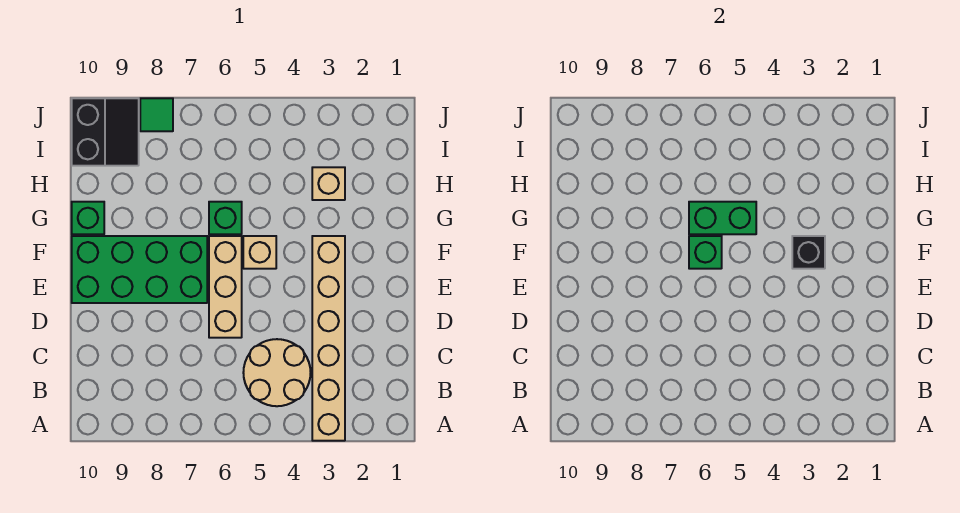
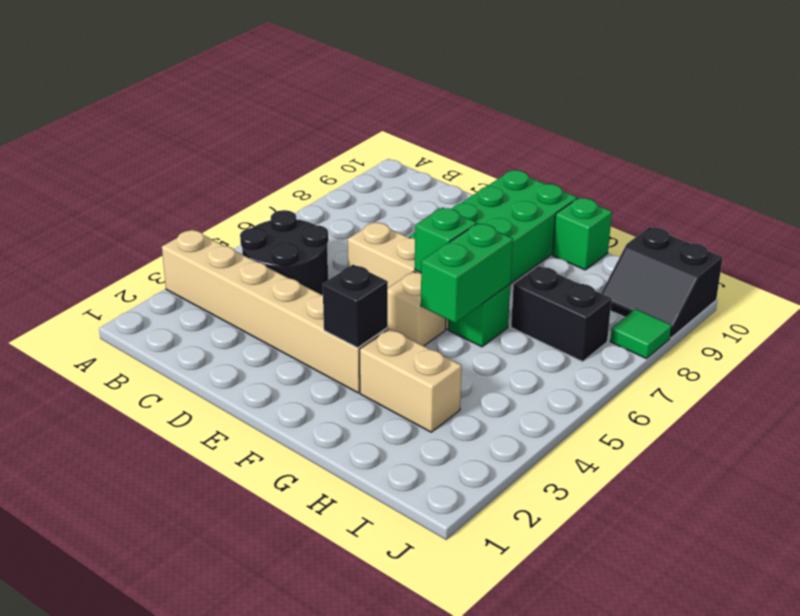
tan round brick B4:C5 level 1 -> black round brick B4:C5 level 1
tan brick H3 level 1 -> tan brick G3:H3 level 1
none -> black brick H7:I7 level 1

